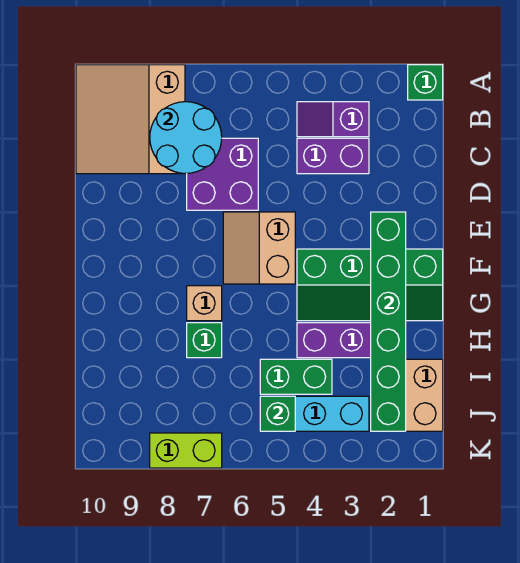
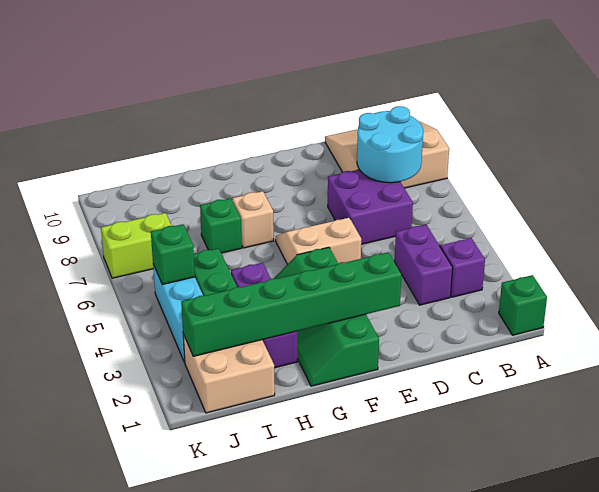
lime brick K7:K8 level 1 -> lime brick J7:K7 level 1

